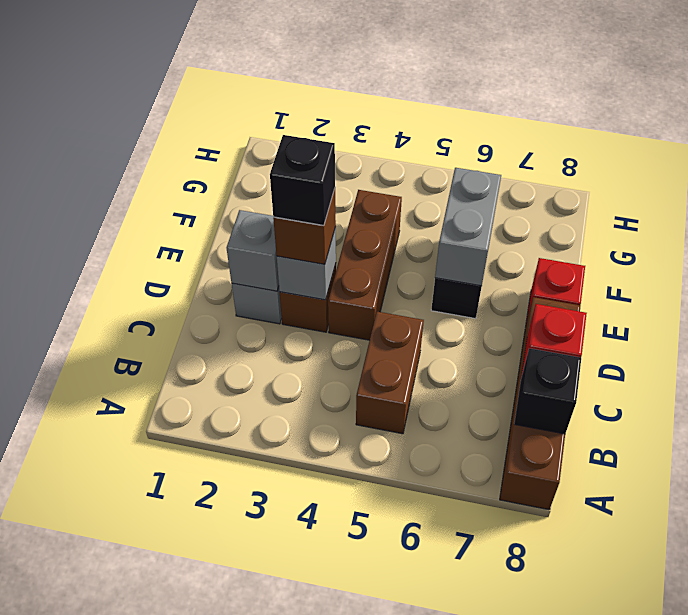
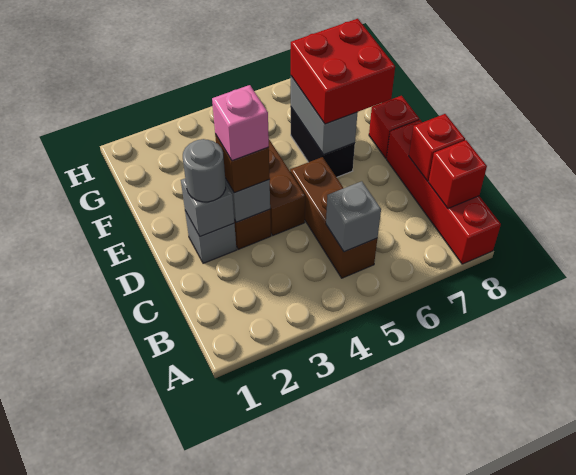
brown brick A8:D8 level 1 -> red brick A8:D8 level 1
brown brick B5:C5 level 1 -> brown brick B5:D5 level 1
none -> grey brick B5 level 2
black brick B8 level 2 -> red brick B8 level 2
none -> grey round brick D2 level 3
black brick D3 level 4 -> pink brick D3 level 4
none -> red brick E6:F7 level 3

